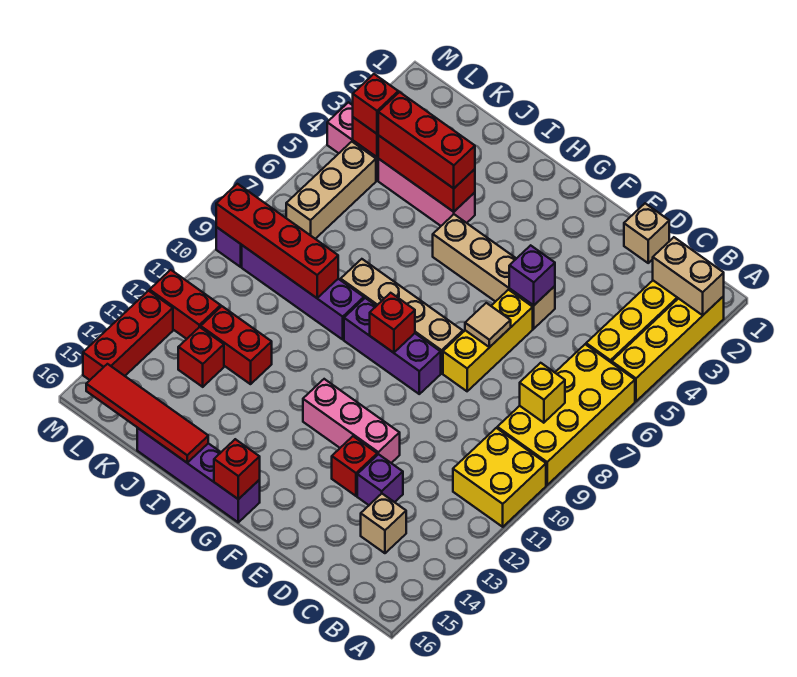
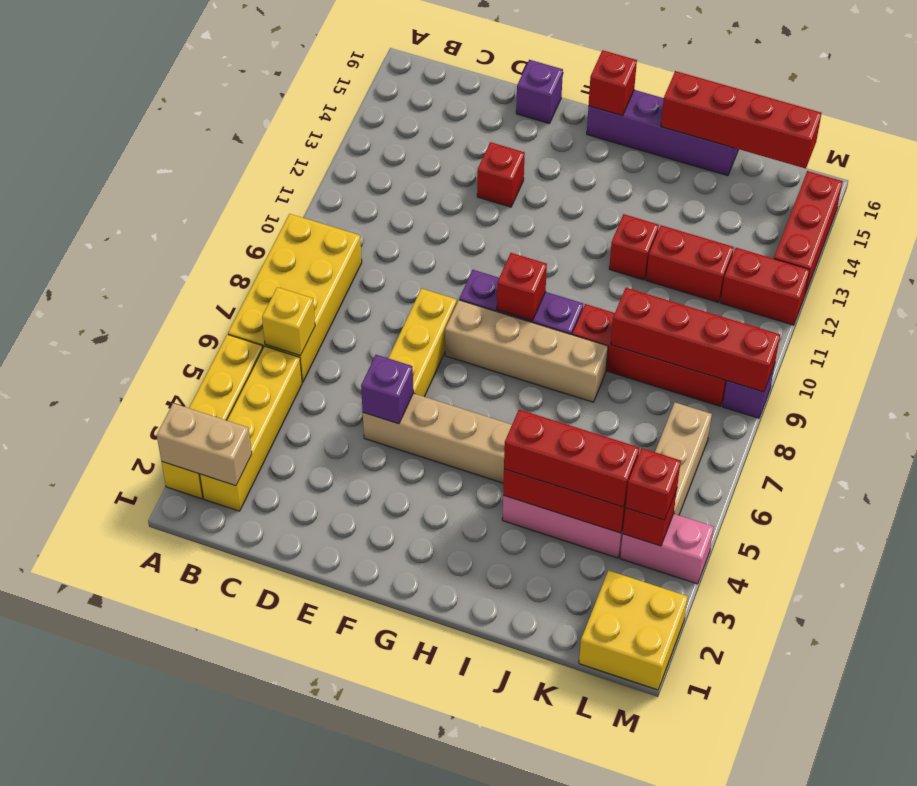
yellow brick A10:B11 level 1 -> yellow brick L1:M2 level 1
yellow brick B8 level 2 -> yellow brick B6 level 2
tan brick C14 level 1 -> none
tan brick D1 level 1 -> none
purple brick D13 level 1 -> purple brick E16 level 1
tan tile E7 level 2 -> none
pink brick E12:G12 level 1 -> none
purple brick I9:L9 level 1 -> red brick I9:L9 level 1
red tile I16:L16 level 2 -> red brick I16:L16 level 2
red brick K13 level 1 -> red brick I12 level 1

